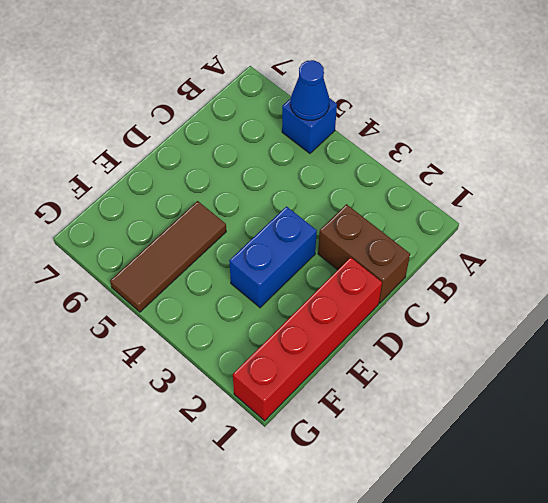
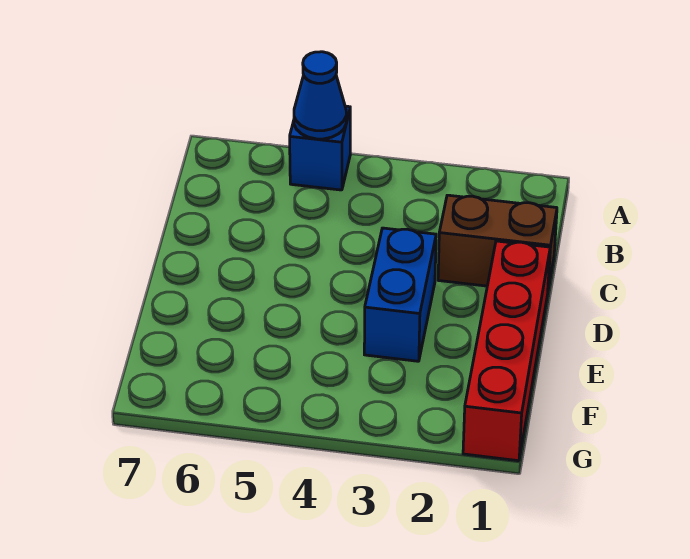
brown tile E5:G5 level 1 -> none

